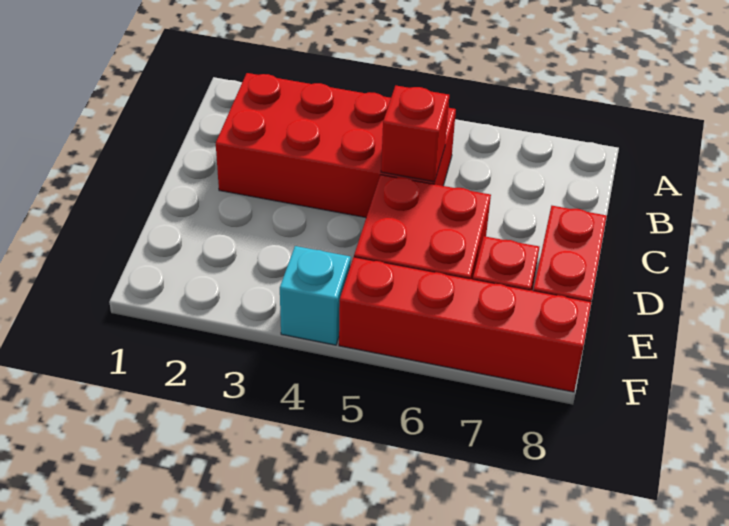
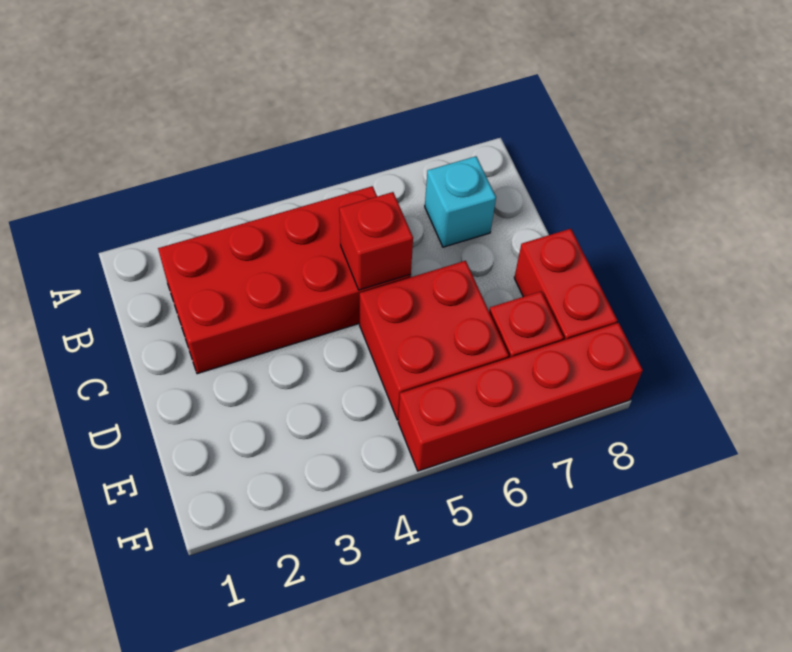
cyan brick F4 level 1 -> cyan brick B7 level 1

